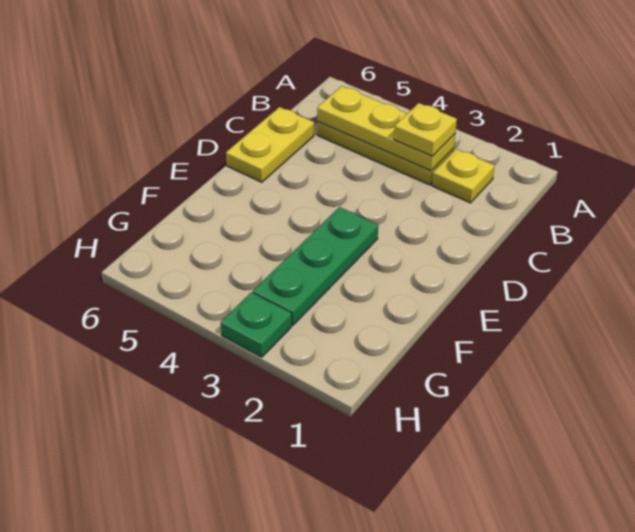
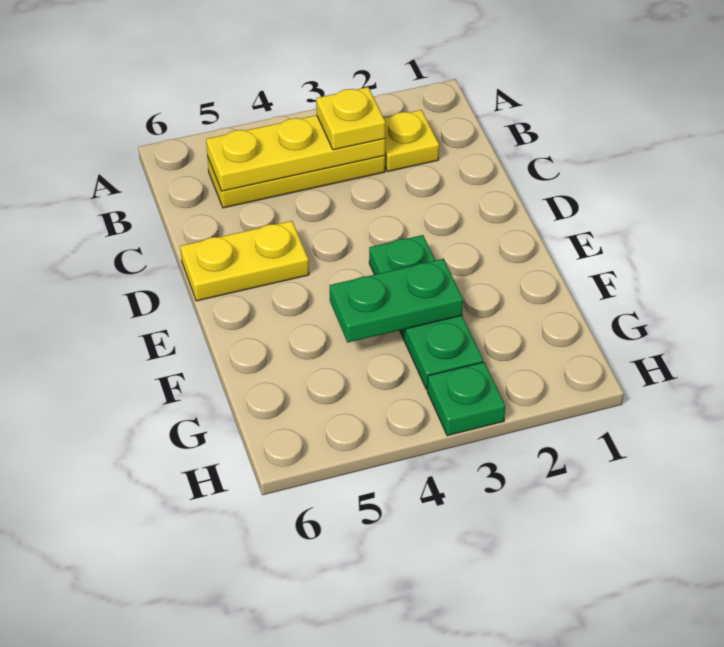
yellow plate C6:D6 level 1 -> yellow plate D5:D6 level 1
none -> green plate F3:F4 level 2

